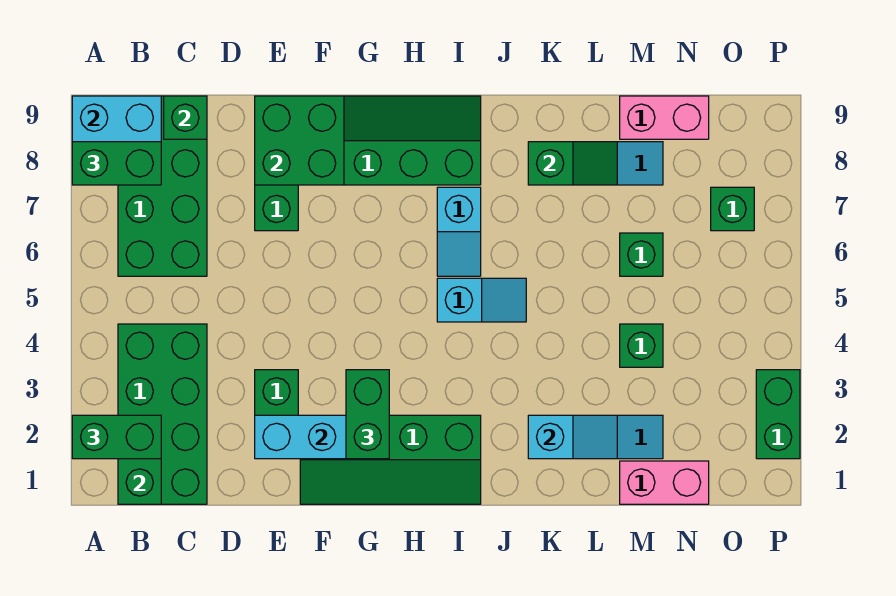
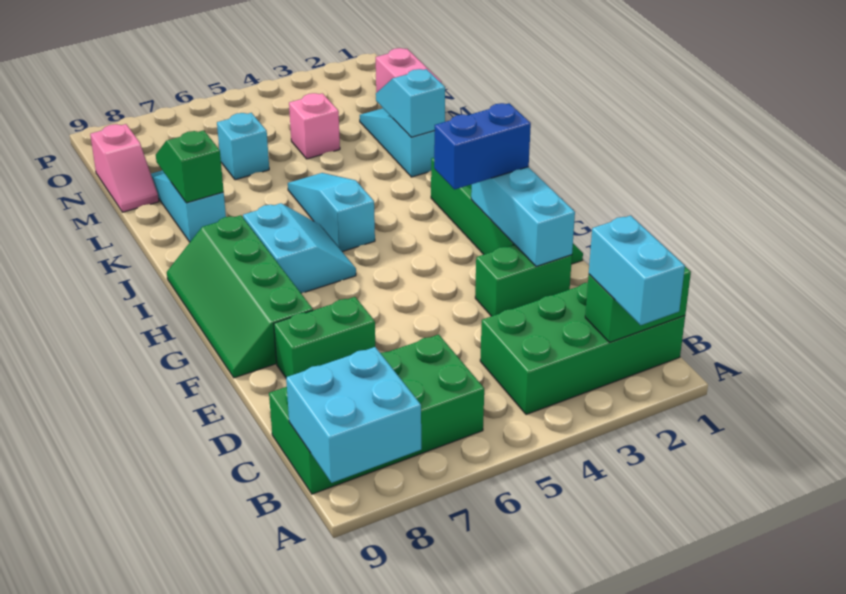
green brick A2:B2 level 3 -> cyan brick A2:B2 level 3
green brick A8:B8 level 3 -> none
green brick C9 level 2 -> none
green brick E8:F9 level 2 -> none
green brick G2:G3 level 3 -> blue brick G2:G3 level 3
cyan slope I5:J5 level 1 top I -> cyan slope I5:K5 level 1 top I
cyan slope I6:I7 level 1 top 7 -> cyan slope H6:I7 level 1 top 7
green brick M4 level 1 -> pink brick M4 level 1
green brick M6 level 1 -> cyan brick M6 level 1
pink brick M9:N9 level 1 -> pink slope M9:N9 level 1 top N
green brick O7 level 1 -> none
green brick P2:P3 level 1 -> none

